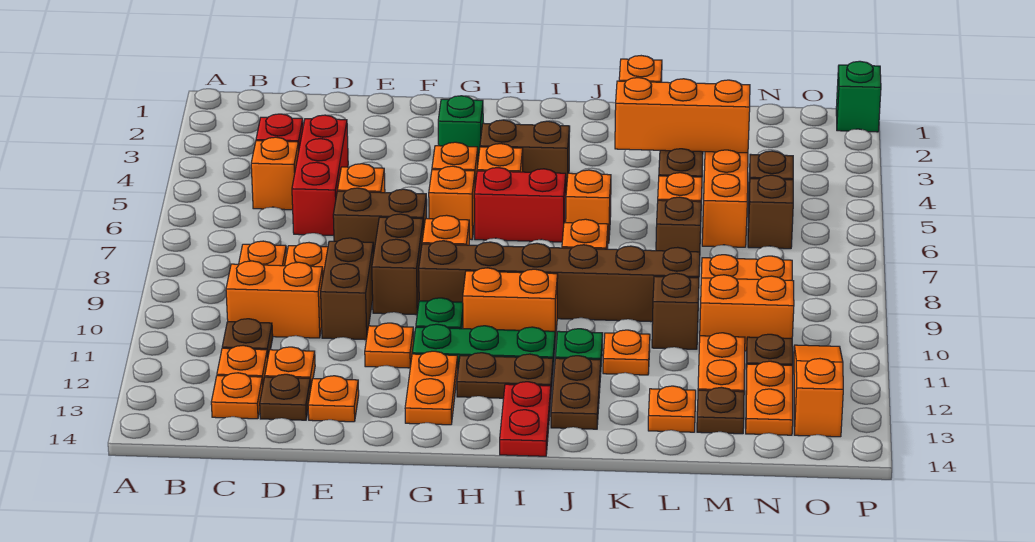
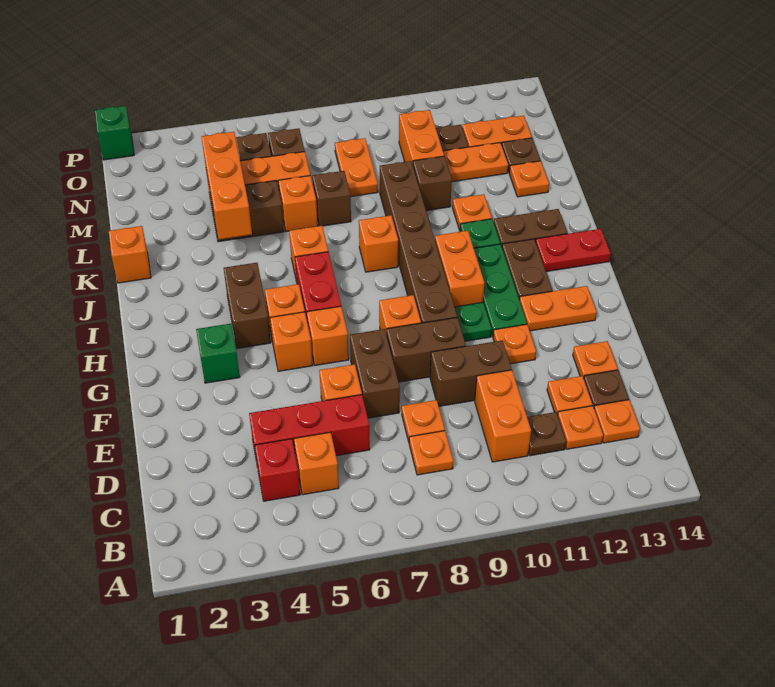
orange slope O11:O13 level 1 top 13 -> none

